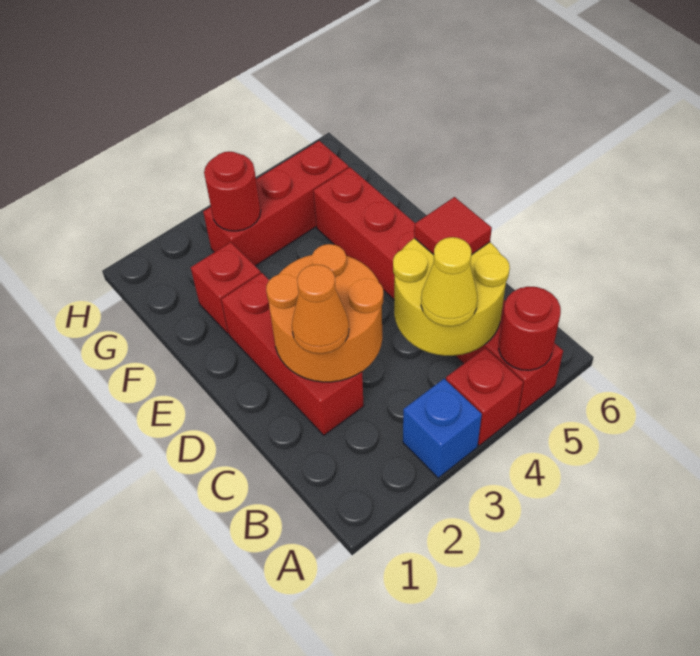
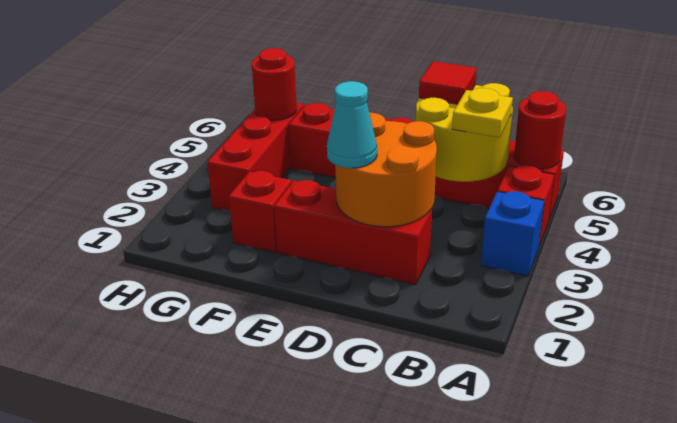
yellow cone B4 level 3 -> yellow plate B4 level 3
orange cone C2 level 3 -> none
none -> cyan cone D2 level 3
red round brick G3 level 2 -> red round brick G5 level 2

